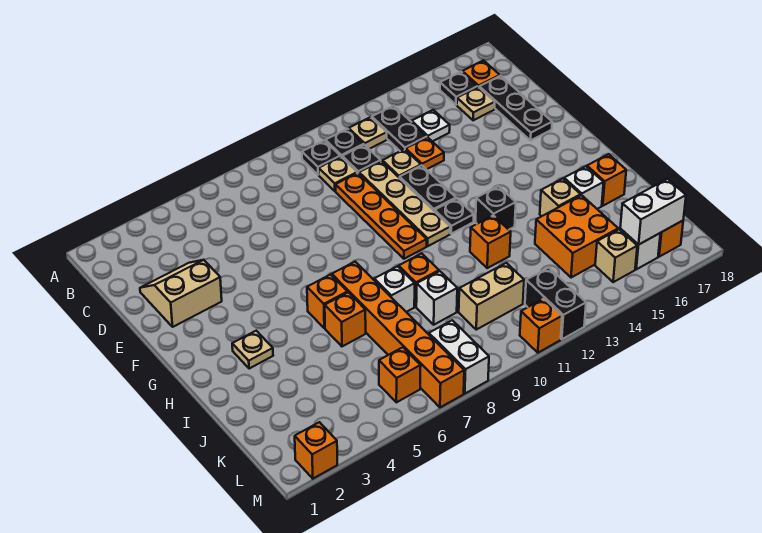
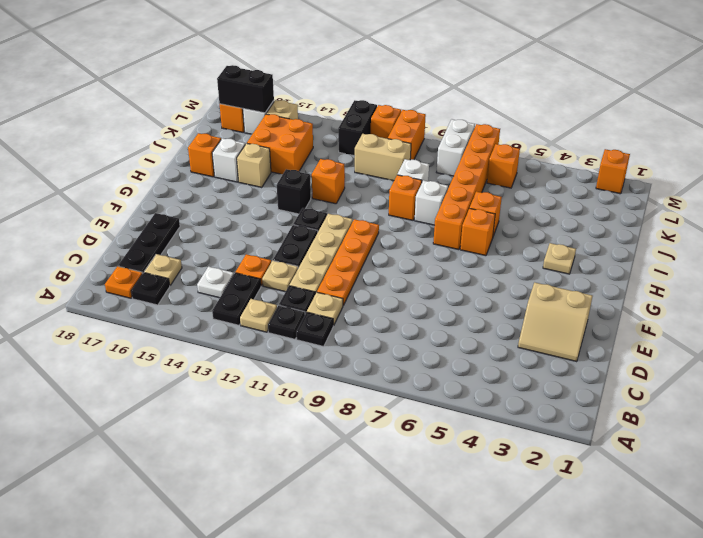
none -> orange brick L10:M10 level 1
white brick L16:L17 level 2 -> black brick L16:L17 level 2

